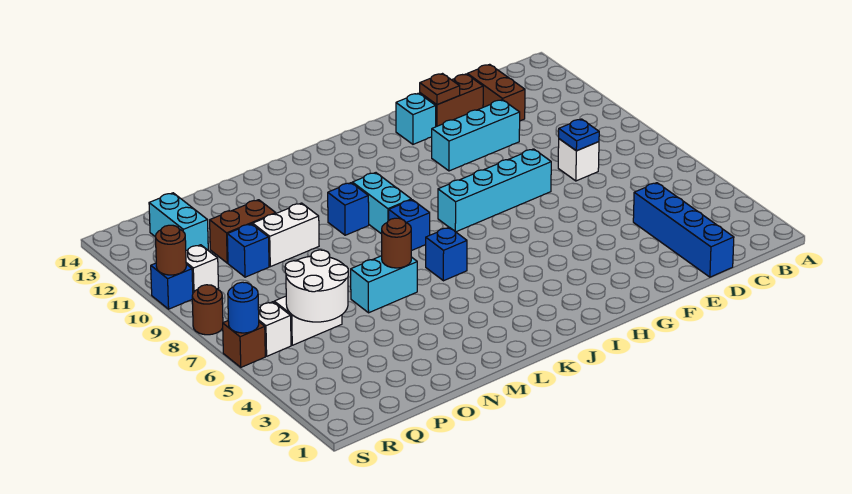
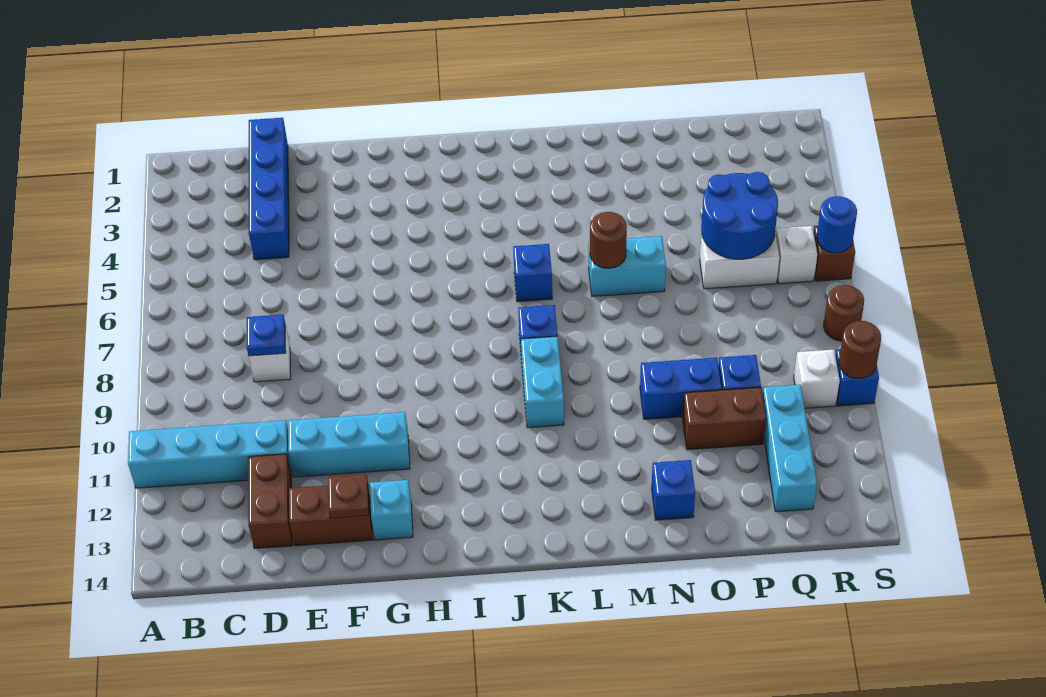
cyan brick F8:I8 level 1 -> cyan brick A11:D11 level 1
blue brick L10 level 1 -> blue brick N13 level 1
white brick N10:O10 level 1 -> blue brick N10:O10 level 1
white round brick P5:Q6 level 2 -> blue round brick P5:Q6 level 2
cyan brick Q12:Q13 level 1 -> cyan brick Q11:Q13 level 1

